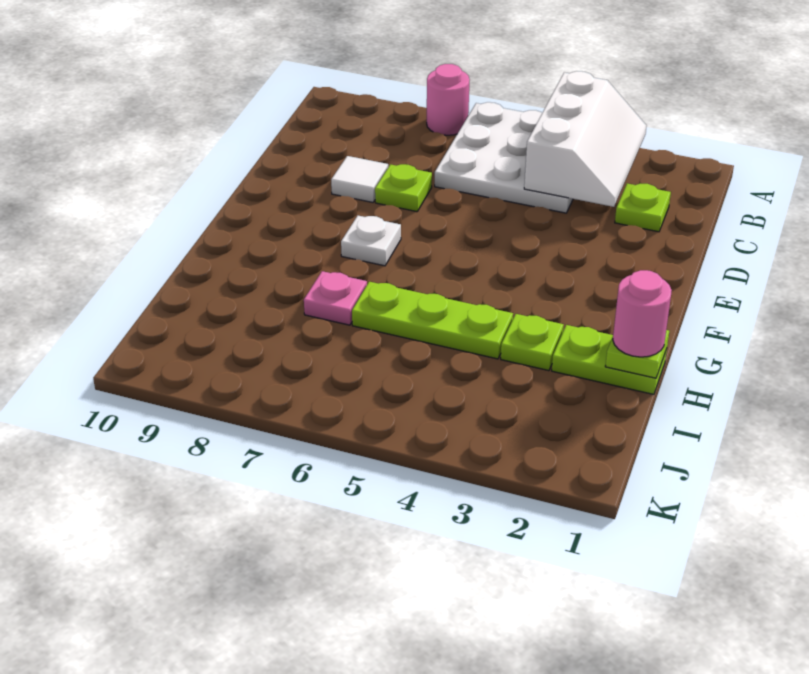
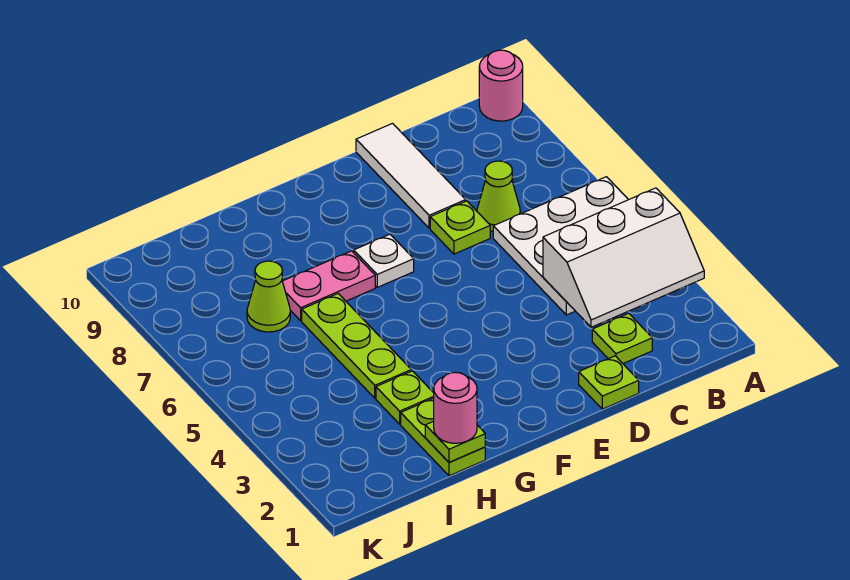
pink round brick A7 level 1 -> pink round brick A10 level 1
none -> lime cone C7 level 1
none -> lime plate D1 level 1
white tile D8 level 1 -> white tile D8:D10 level 1
pink plate H7 level 1 -> pink plate G7:H7 level 1
none -> lime cone I7 level 1

